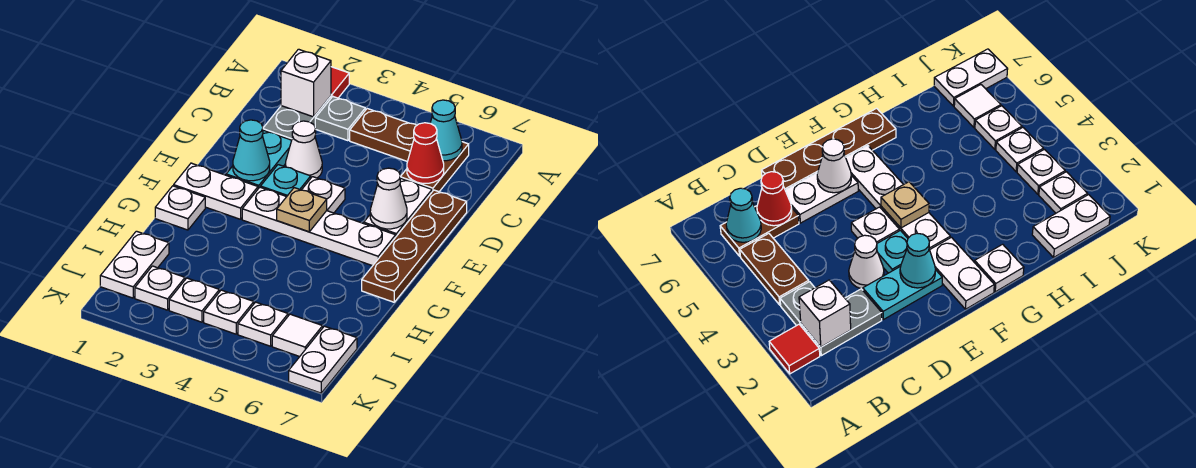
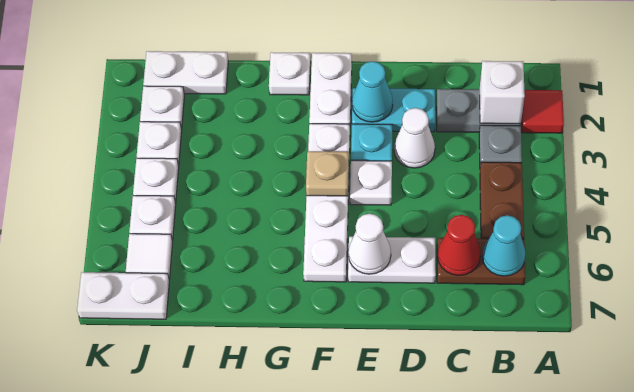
brown plate D7:G7 level 1 -> none

